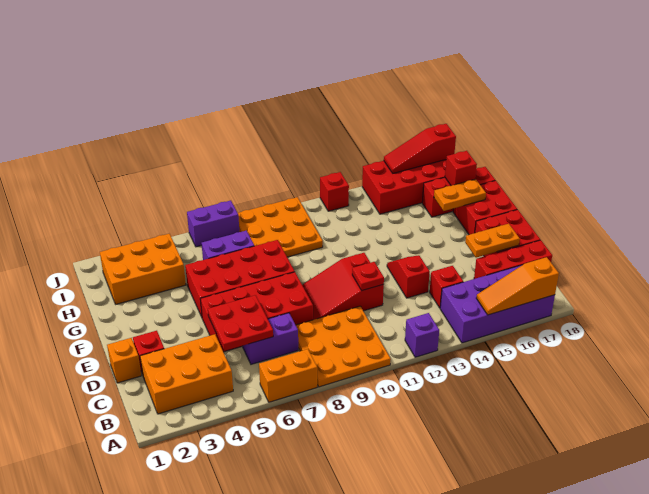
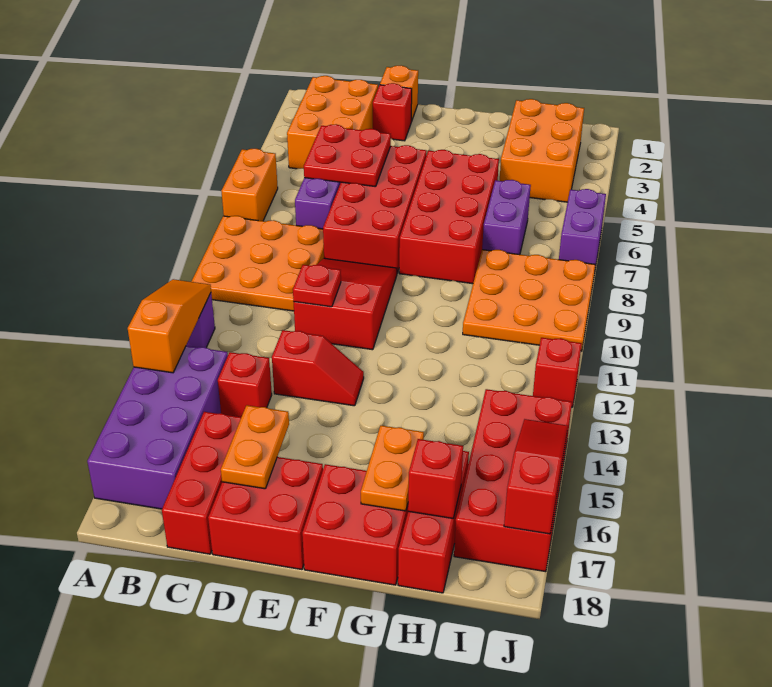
orange slope A15:A17 level 2 top 17 -> orange slope A12:A14 level 2 top 14

